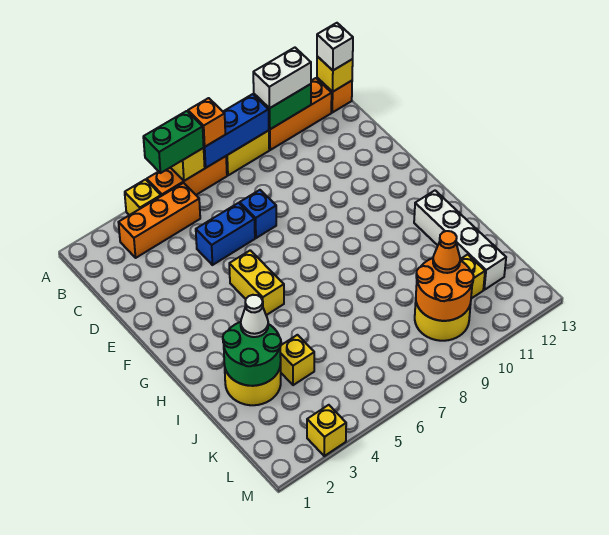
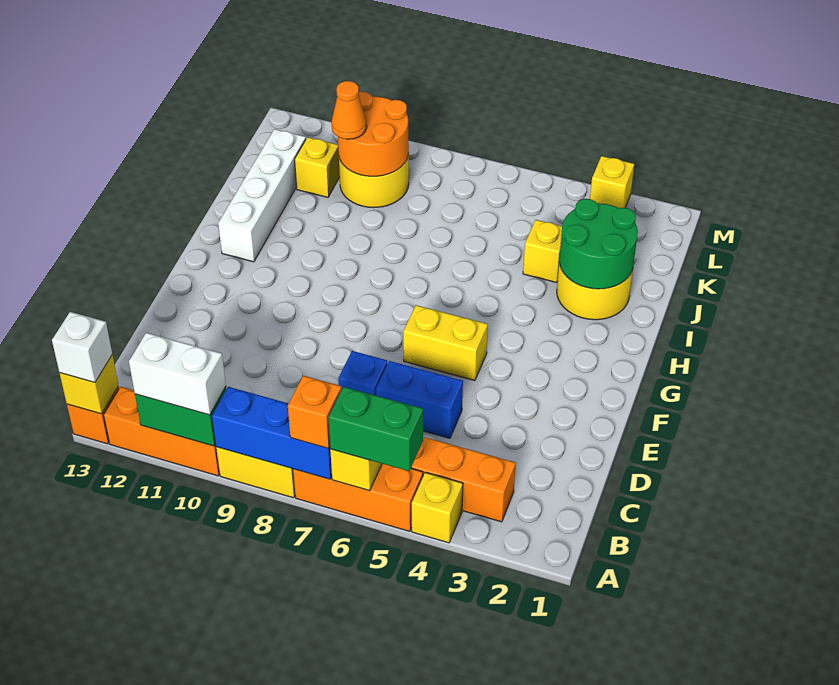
yellow brick F5:G5 level 1 -> yellow brick F5:F6 level 1
white cone I3 level 3 -> none

